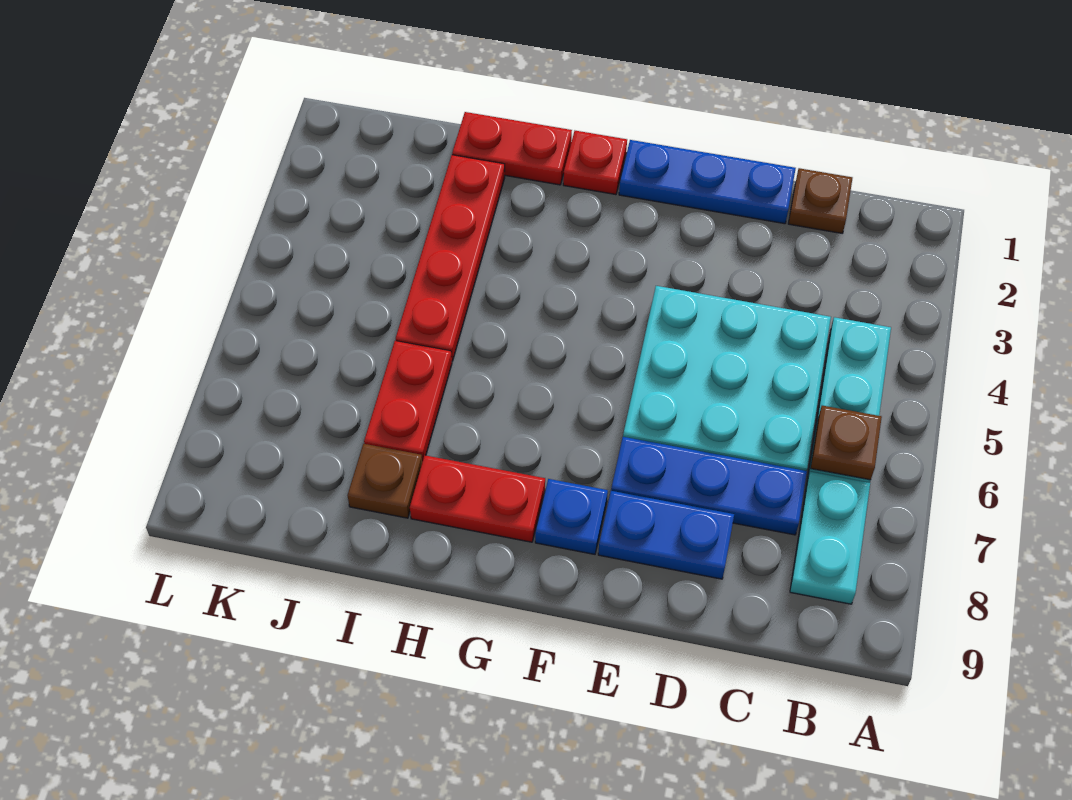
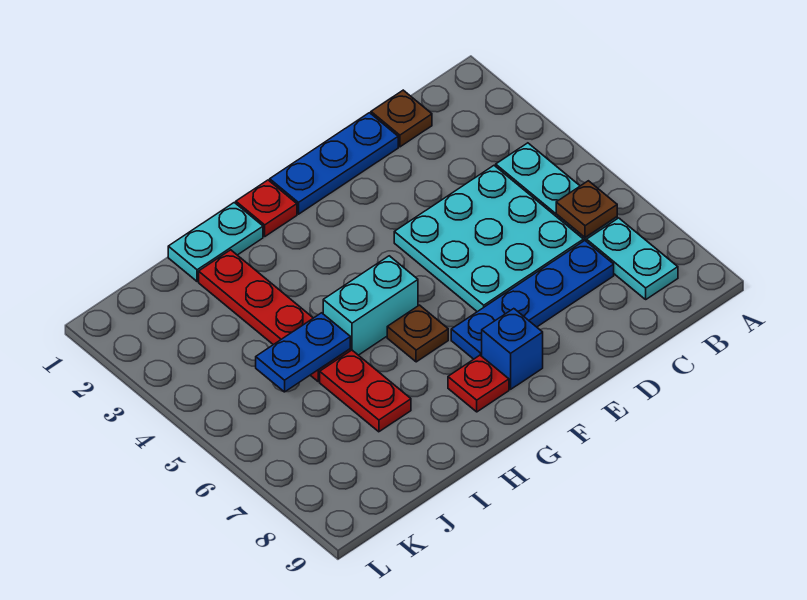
blue plate C7:E7 level 1 -> blue plate C7:F7 level 1
blue plate D8:E8 level 1 -> blue plate I5:J5 level 2
blue plate F8 level 1 -> blue brick F8 level 1
none -> cyan brick G5:H5 level 1
red plate G8:H8 level 1 -> red plate G8 level 1
red plate H1:I1 level 1 -> cyan plate H1:I1 level 1
brown plate I8 level 1 -> brown plate G6 level 1

